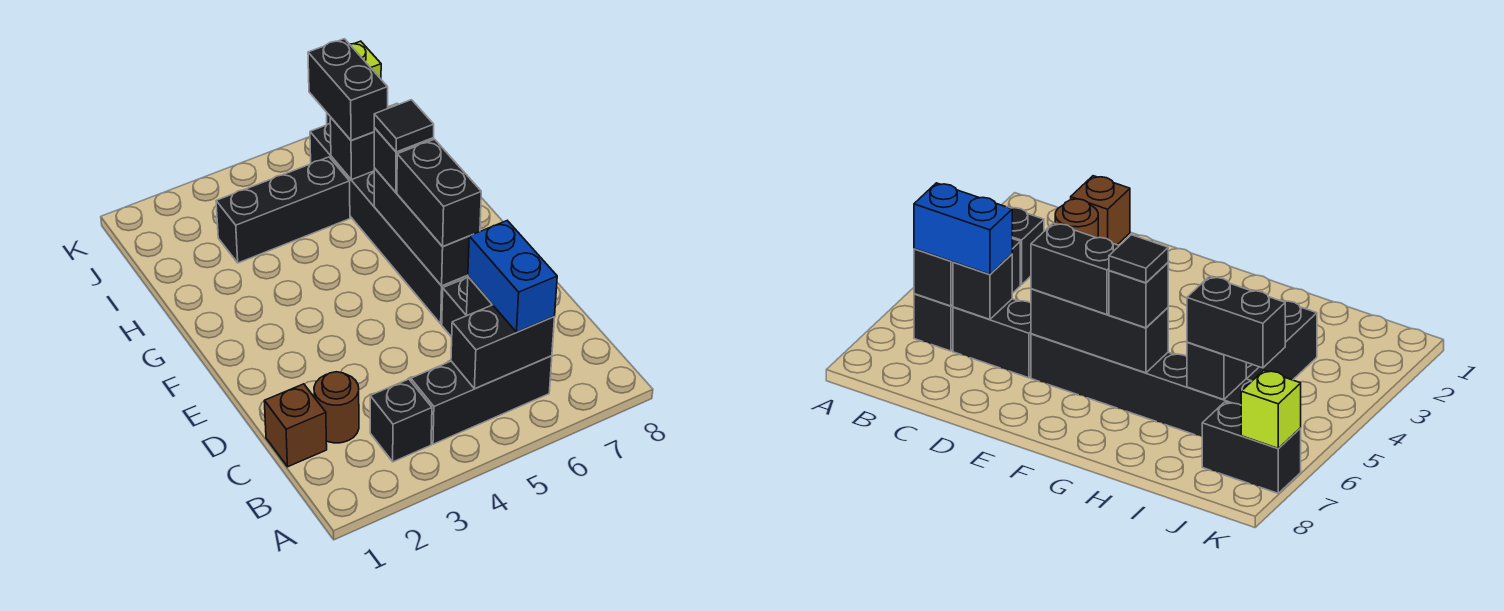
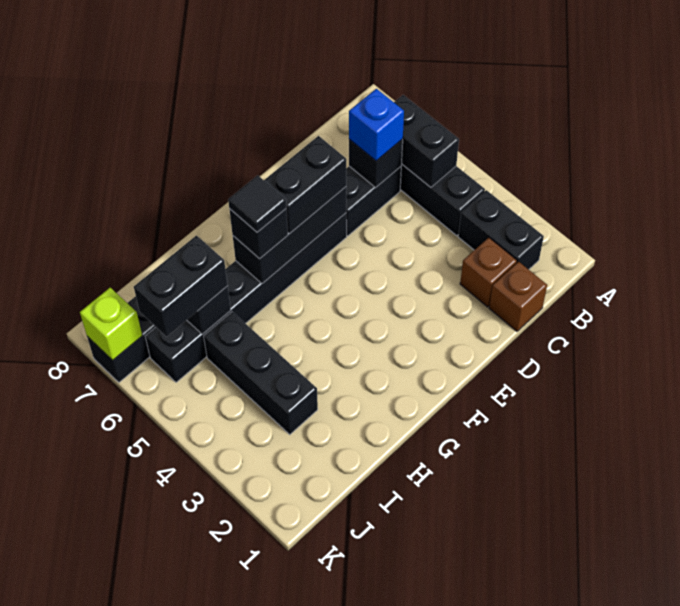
black brick B3 level 1 -> black brick B2:B3 level 1
blue brick B6:C6 level 3 -> blue brick C6 level 3
brown round brick C2 level 1 -> brown brick C2 level 1

